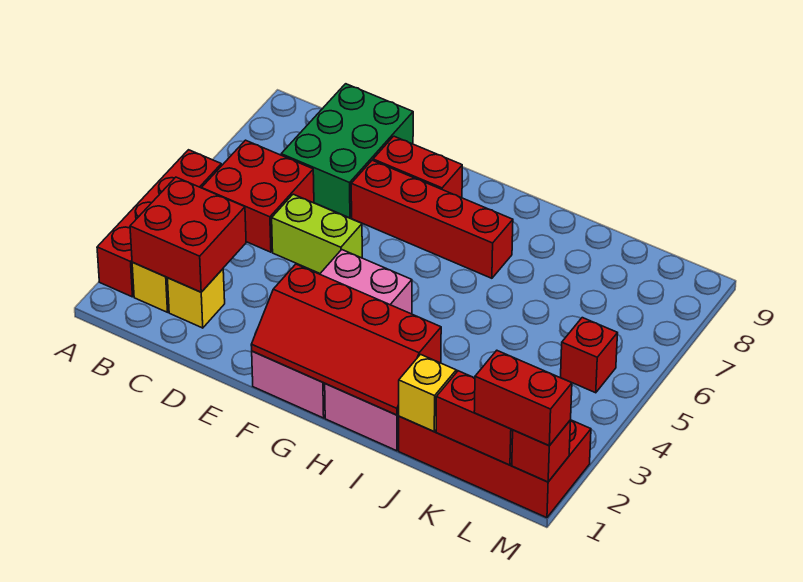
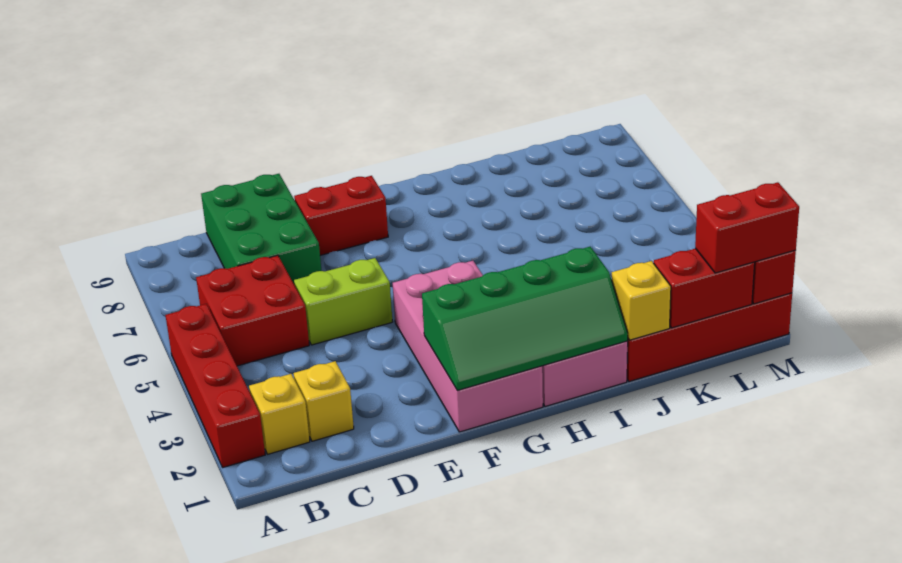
red brick B2:C3 level 2 -> none
red brick E7:H7 level 1 -> none
red slope F1:I2 level 2 top 2 -> green slope F1:I2 level 2 top 2
red brick L5 level 1 -> none

